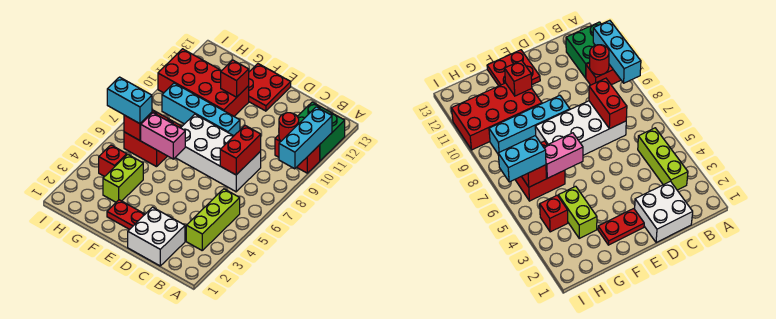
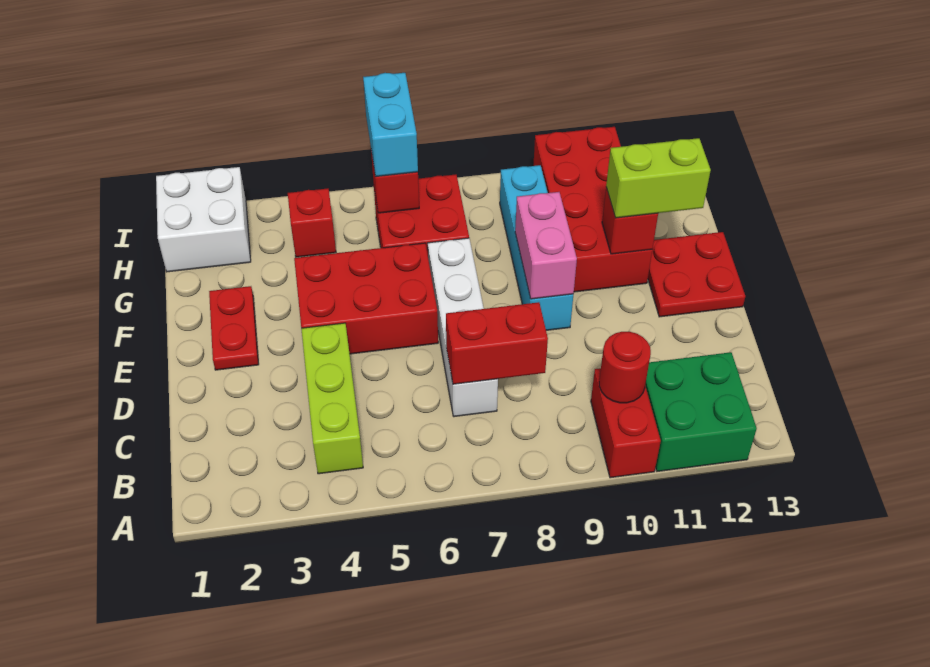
cyan brick A9:A11 level 2 -> none
lime brick B3:B5 level 1 -> lime brick B4:D4 level 1
white brick C1:D2 level 1 -> white brick H1:I2 level 1
white brick C7:F8 level 1 -> white brick C7:F7 level 1
none -> red brick E4:F6 level 1
pink brick F6:G6 level 2 -> pink brick E9:F9 level 2
lime brick G3:G4 level 1 -> lime brick F11:F12 level 3

